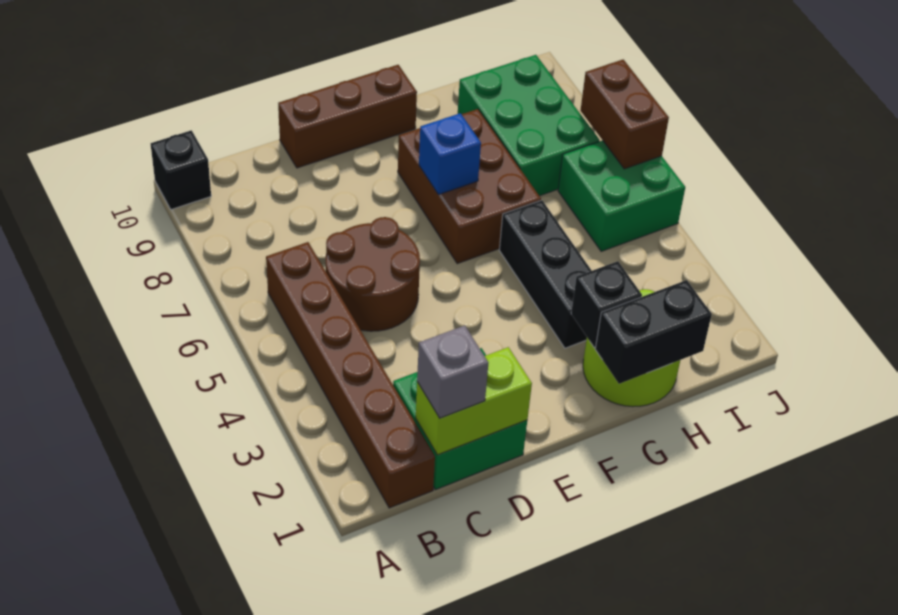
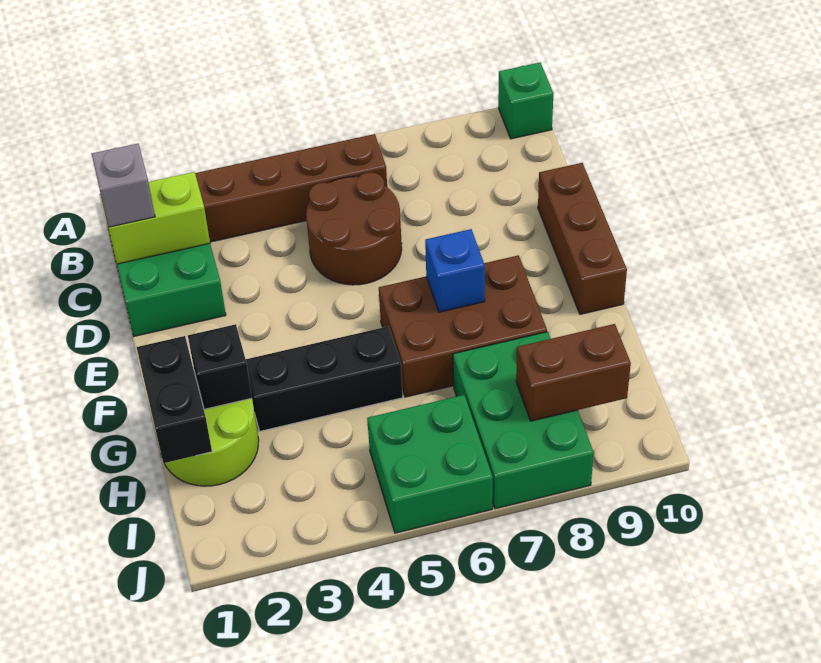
black brick A10 level 1 -> green brick A10 level 1
lime brick C1:D1 level 2 -> lime brick C1:C2 level 2
green brick H7:I9 level 1 -> green brick H7:J8 level 1
brown brick J6:J7 level 2 -> brown brick I8:I9 level 2

